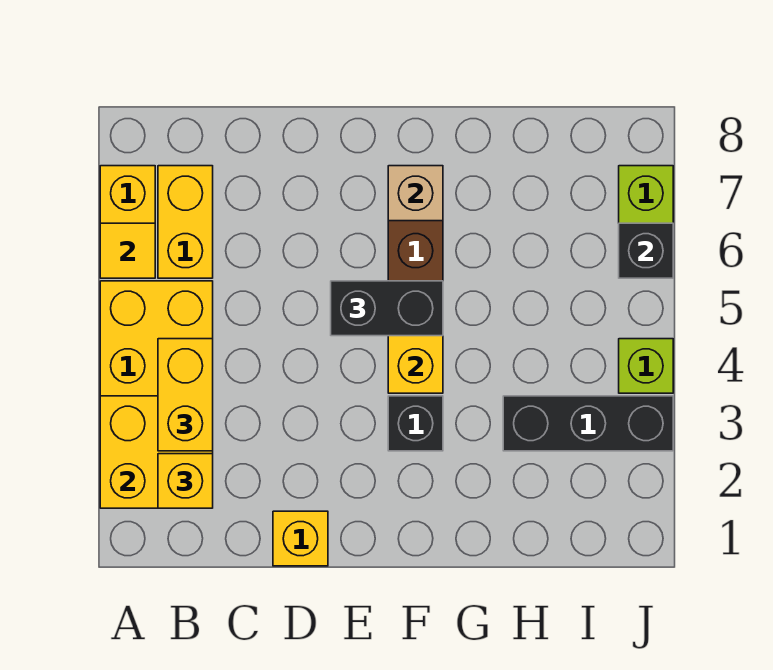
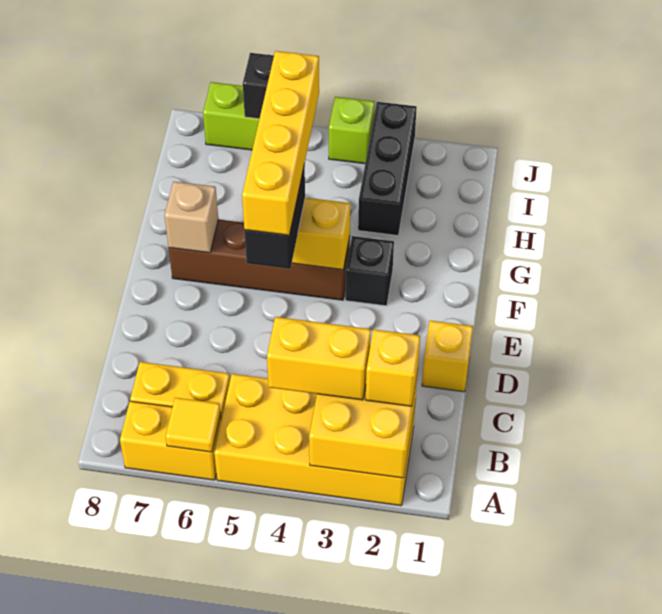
none -> yellow brick E5:H5 level 4

